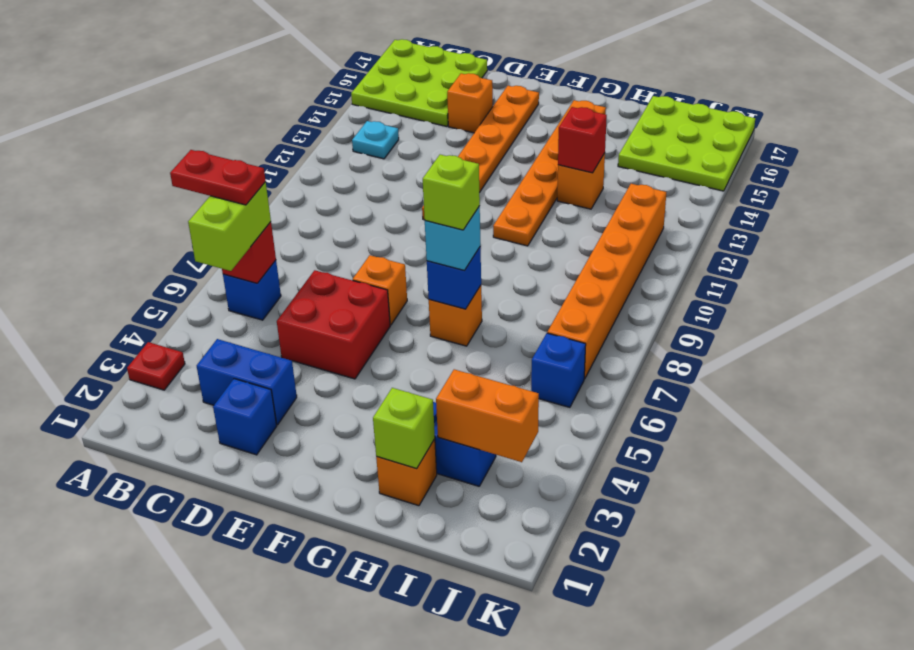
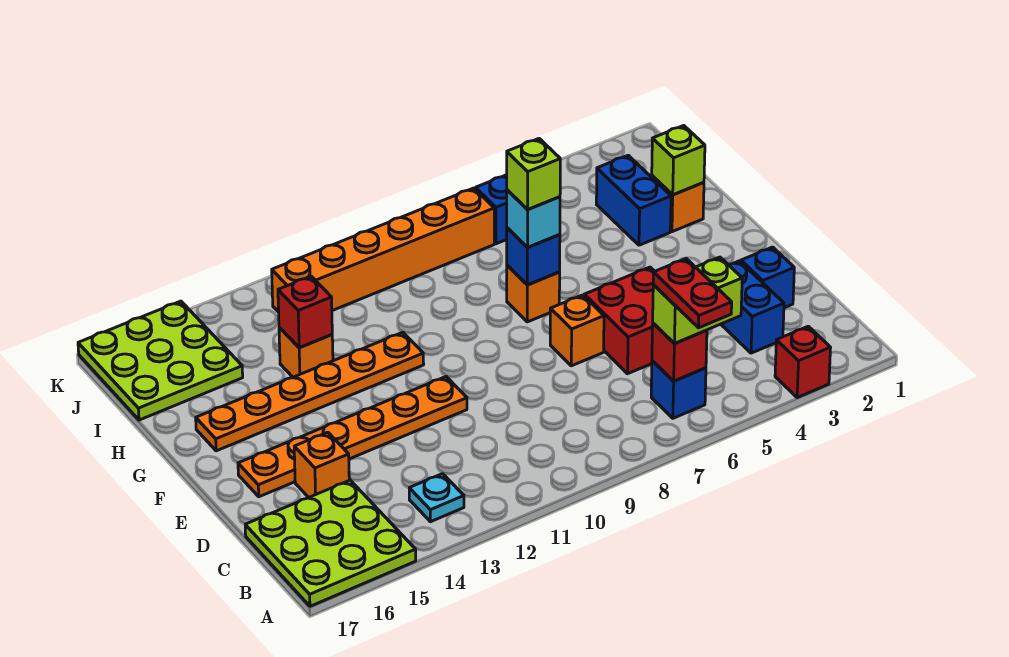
red plate A3 level 1 -> red brick A3 level 1
orange brick I3:J3 level 2 -> none

